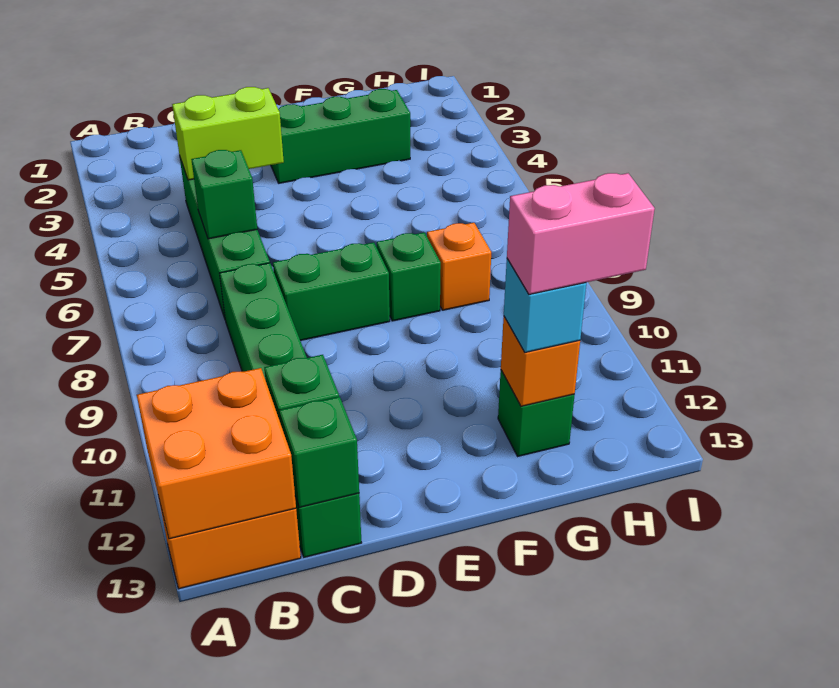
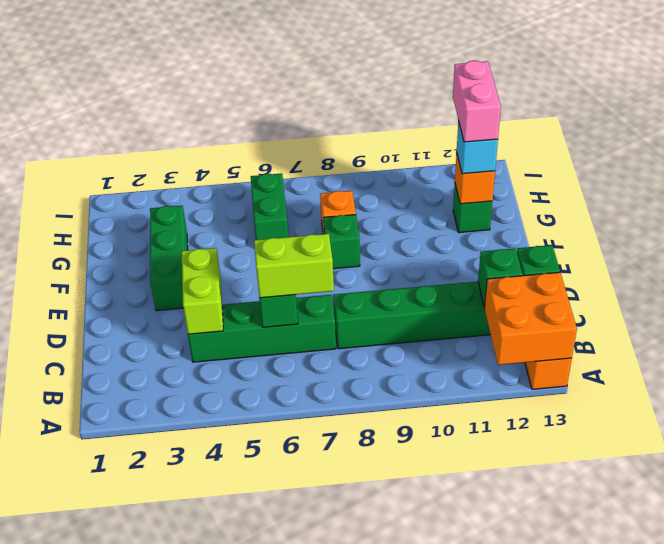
none -> lime brick C6:C7 level 3
green brick D8:E8 level 1 -> green brick G6:H6 level 1

